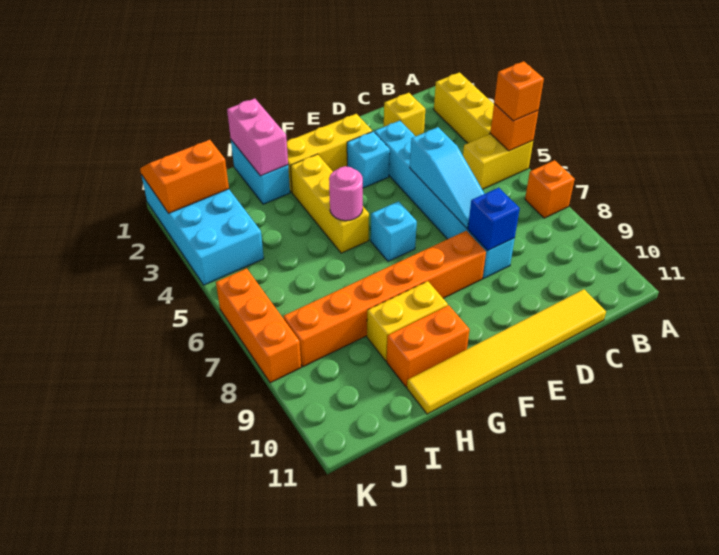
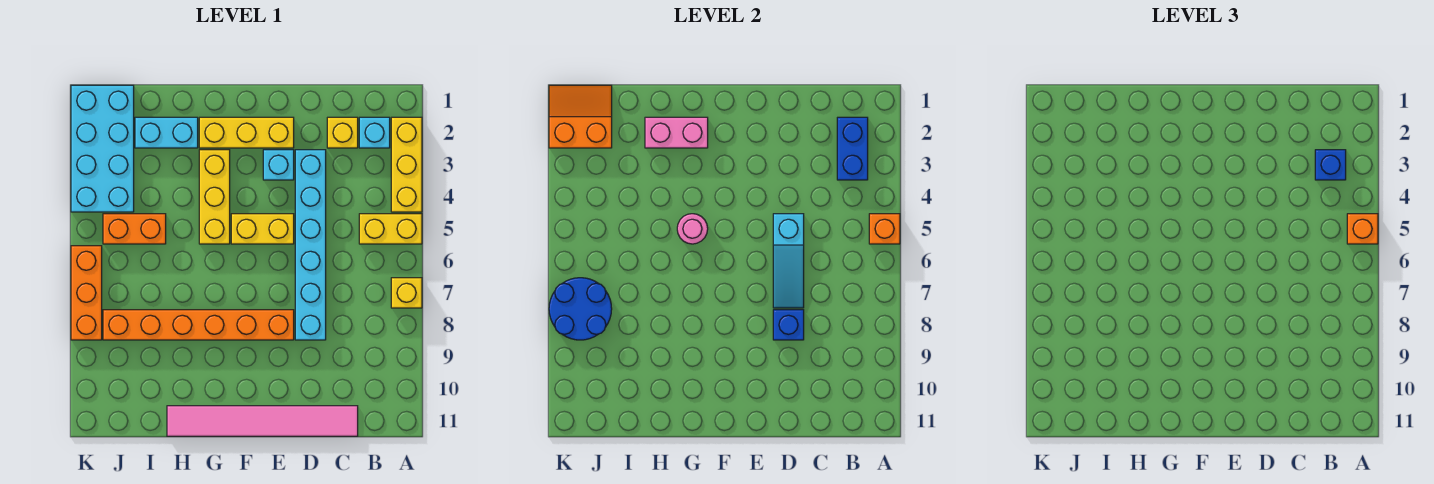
orange brick A7 level 1 -> yellow brick A7 level 1
none -> blue brick B2:B3 level 2
none -> blue brick B3 level 3
yellow tile C11:H11 level 1 -> pink tile C11:H11 level 1
cyan brick F6 level 1 -> cyan brick B2 level 1
yellow brick G9:H9 level 1 -> yellow brick E5:F5 level 1
orange brick G10:H10 level 1 -> orange brick I5:J5 level 1
cyan brick H1:H2 level 1 -> cyan brick H2:I2 level 1
pink brick H1:H2 level 2 -> pink brick G2:H2 level 2
none -> blue round brick J7:K8 level 2

